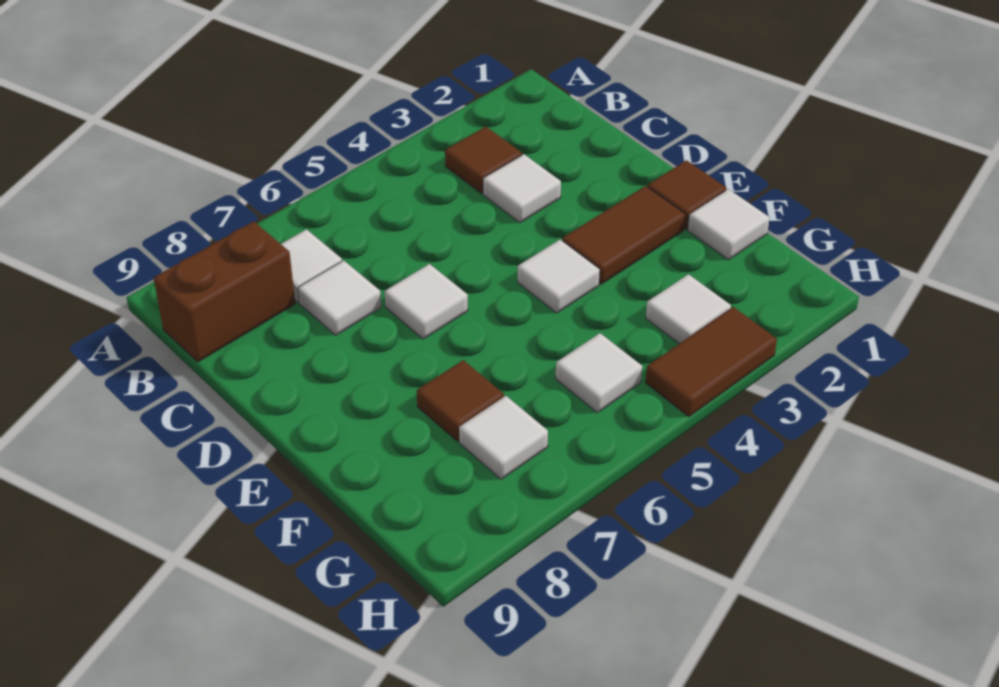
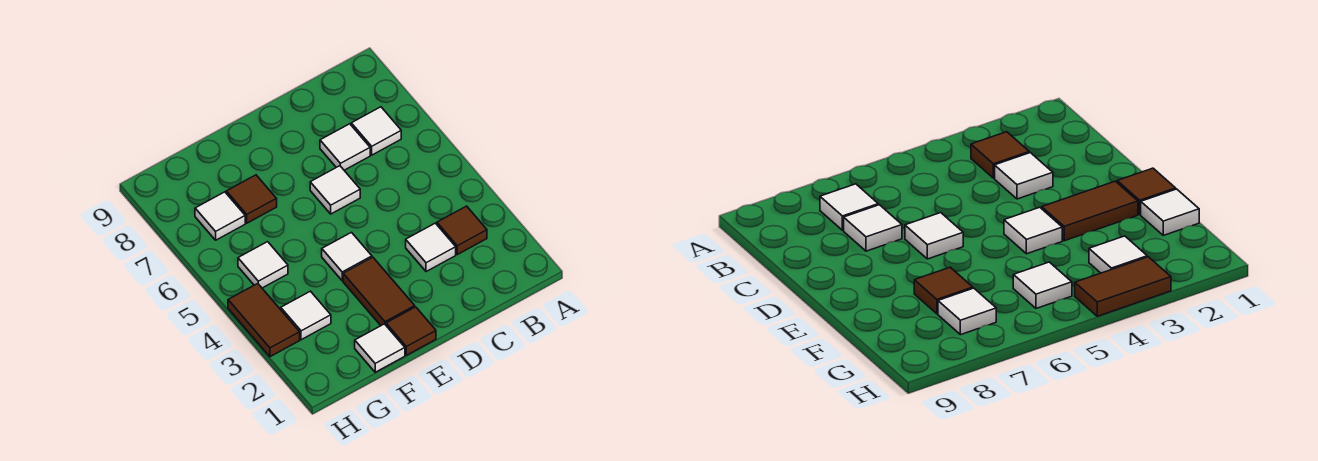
brown brick B8:B9 level 1 -> none

